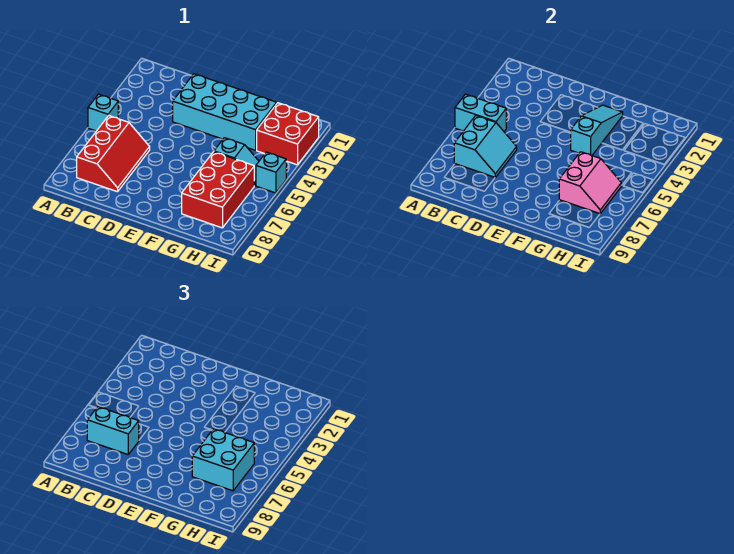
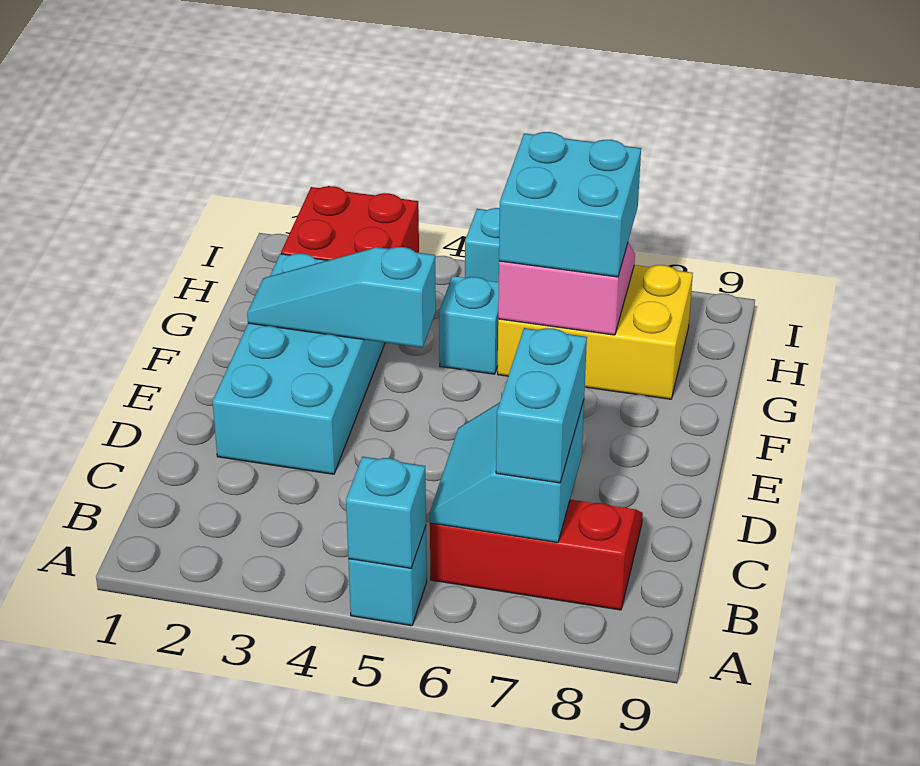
cyan brick A5:B5 level 2 -> cyan brick A5 level 2
cyan slope B6:C7 level 2 top B -> cyan slope B6:C7 level 2 top 7
red brick G6:H8 level 1 -> yellow brick G6:H8 level 1

